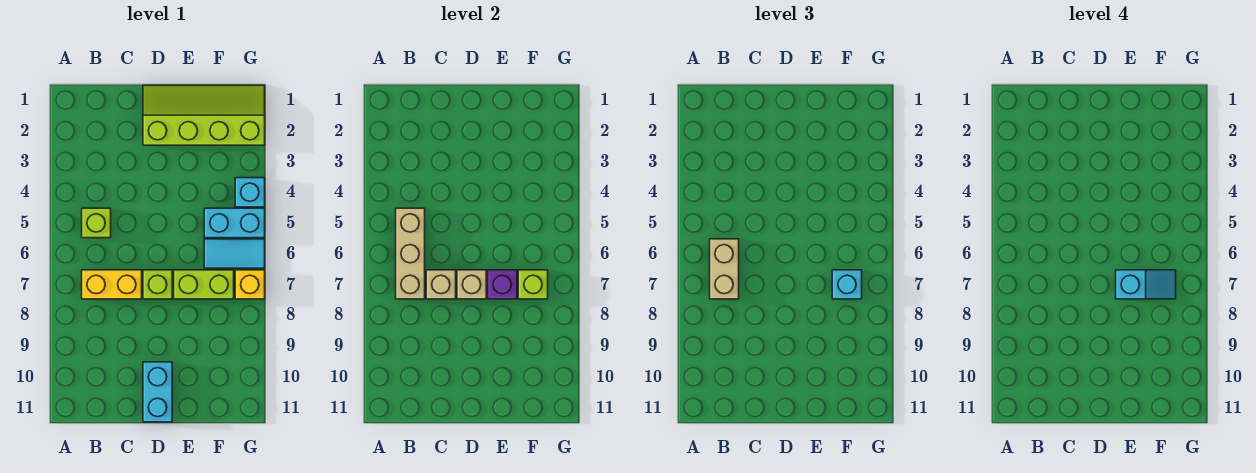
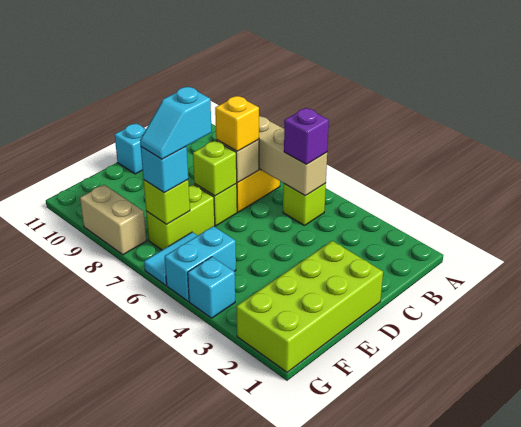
tan brick B6:B7 level 3 -> tan brick G8:G9 level 1
lime slope D1:G2 level 1 top 2 -> lime brick D1:G2 level 1
tan brick D7 level 2 -> lime brick D7 level 2
cyan brick D10:D11 level 1 -> cyan brick D11 level 1
purple brick E7 level 2 -> purple brick B5 level 3
yellow brick G7 level 1 -> yellow brick C7 level 3

